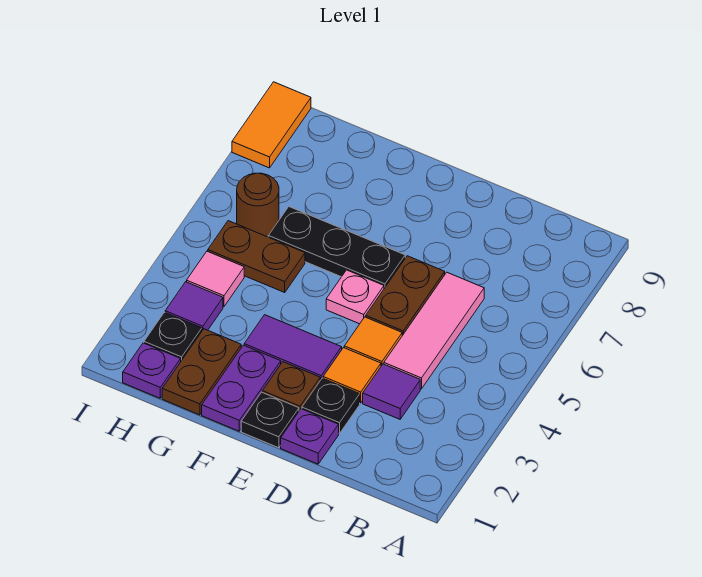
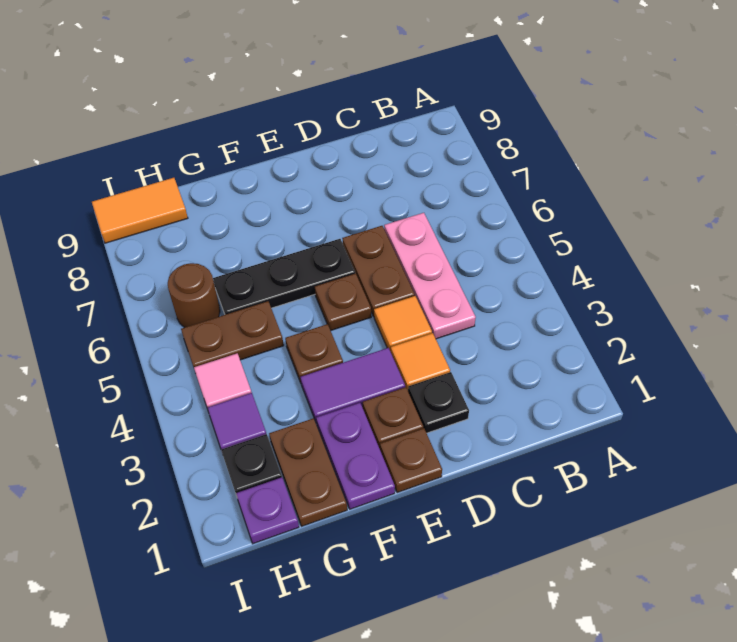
purple tile C3 level 1 -> none
pink tile C4:C6 level 1 -> pink plate C4:C6 level 1
purple plate D1 level 1 -> none
black plate E1 level 1 -> brown plate E1 level 1
pink plate E5 level 1 -> brown plate E5 level 1
none -> brown plate F4 level 1
orange tile I8:I9 level 1 -> orange tile H9:I9 level 1

